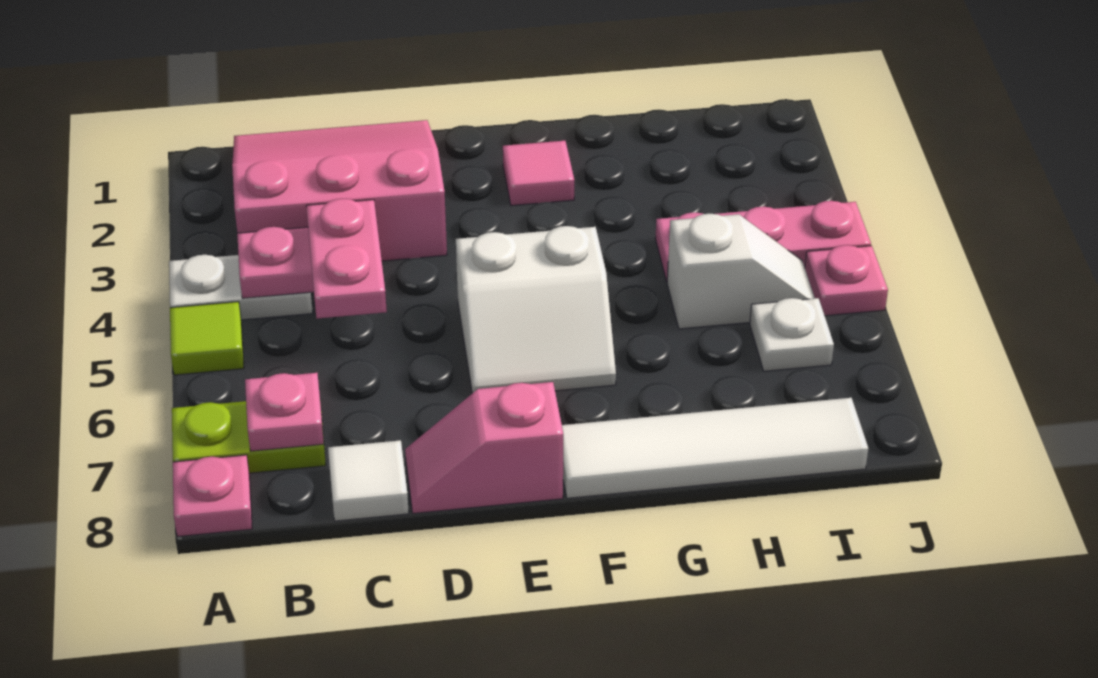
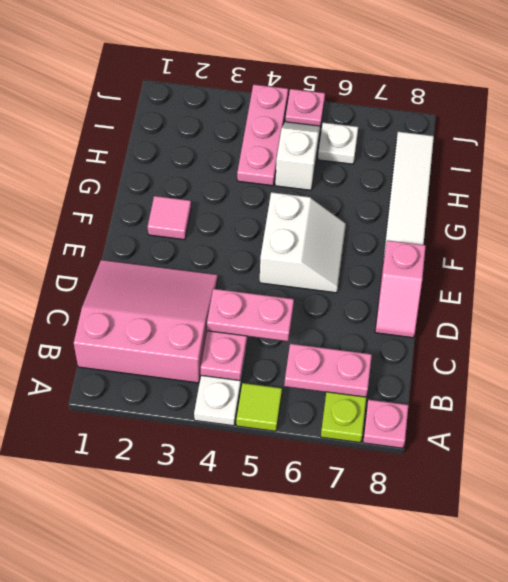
pink slope B1:D3 level 1 top 3 -> pink slope B1:D3 level 1 top B
pink plate B7 level 2 -> pink plate B6:B7 level 2
white tile C8 level 1 -> none

